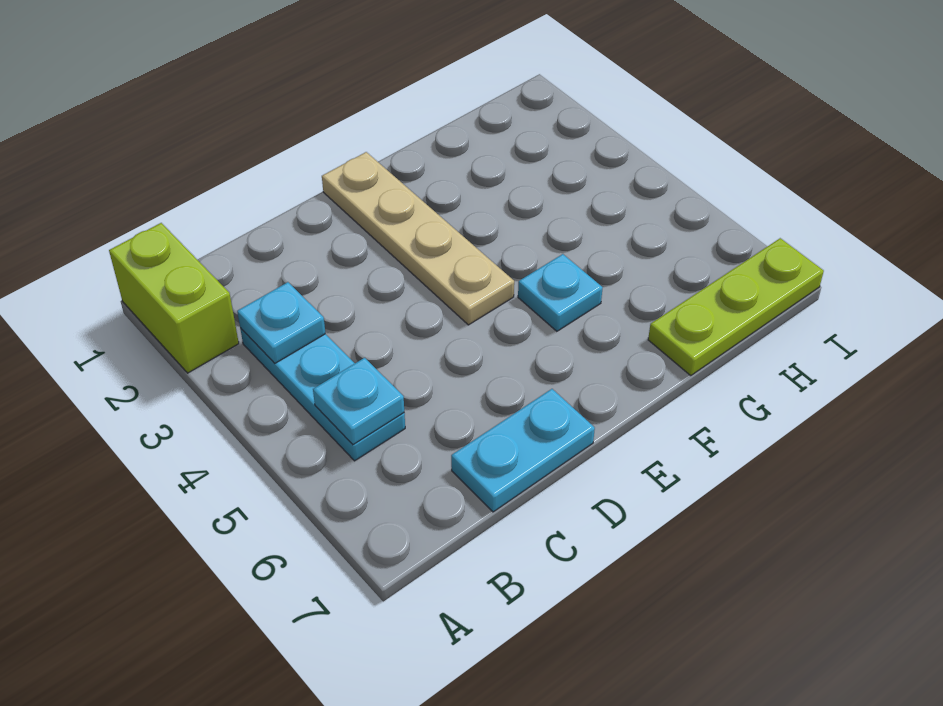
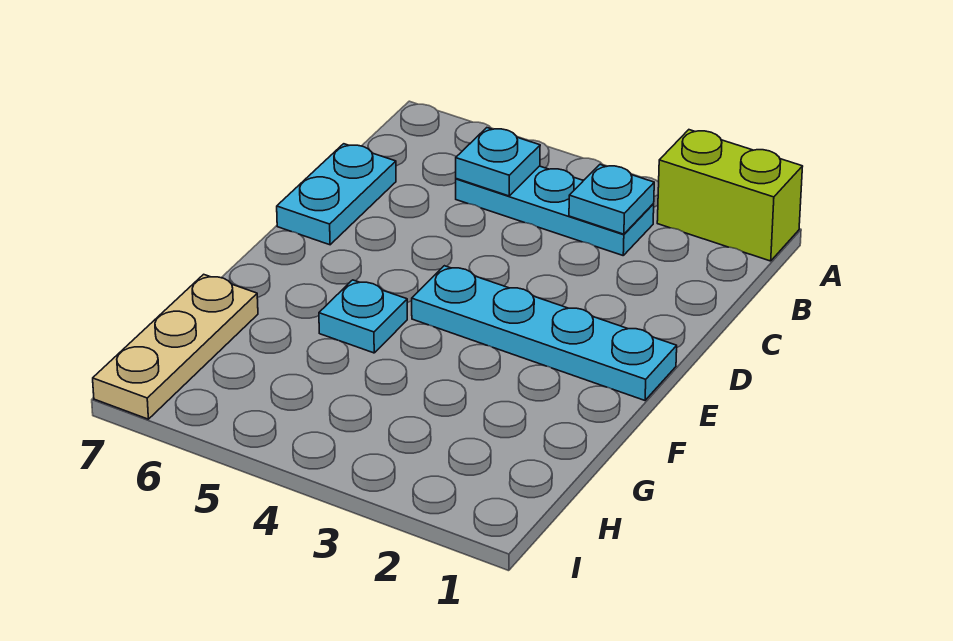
tan plate E1:E4 level 1 -> cyan plate E1:E4 level 1
lime plate G7:I7 level 1 -> tan plate G7:I7 level 1

